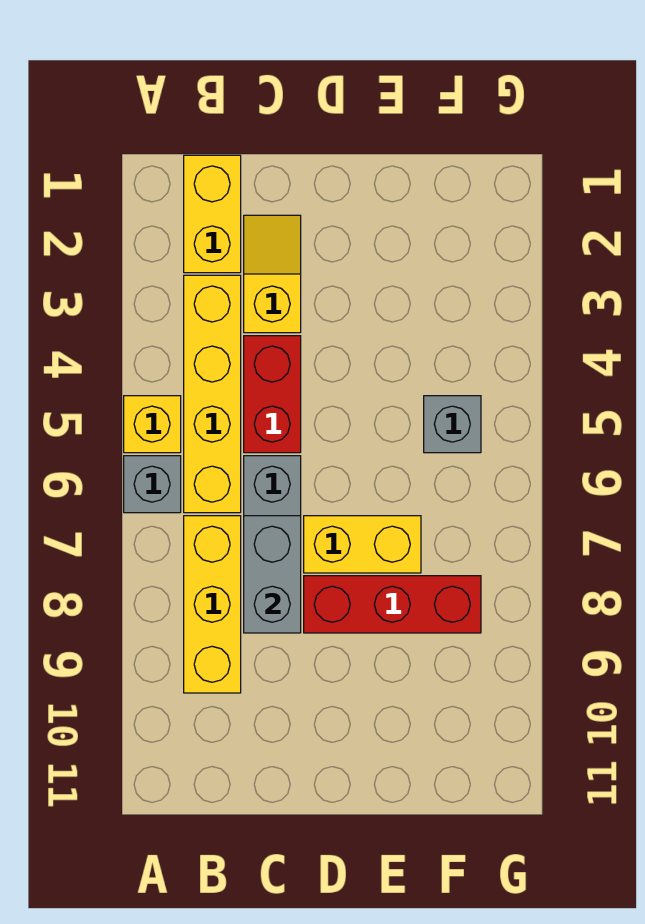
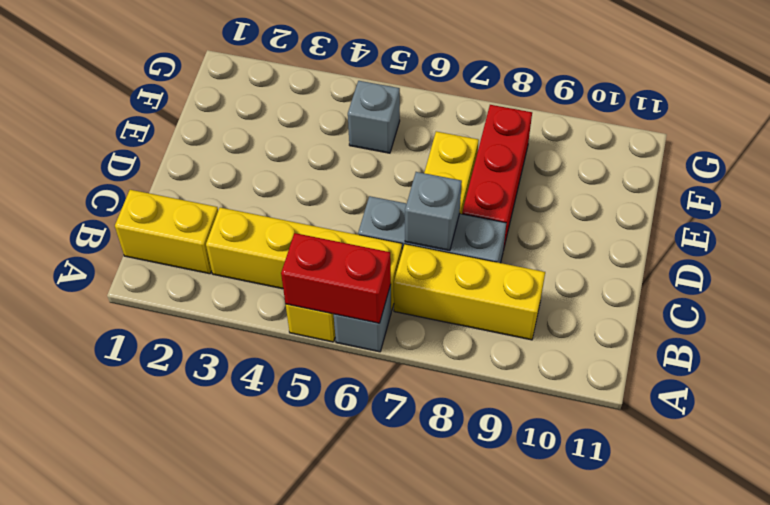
yellow slope C2:C3 level 1 top 3 -> none
red brick C4:C5 level 1 -> red brick A5:A6 level 2
grey brick C7:C8 level 2 -> grey brick C7 level 2

